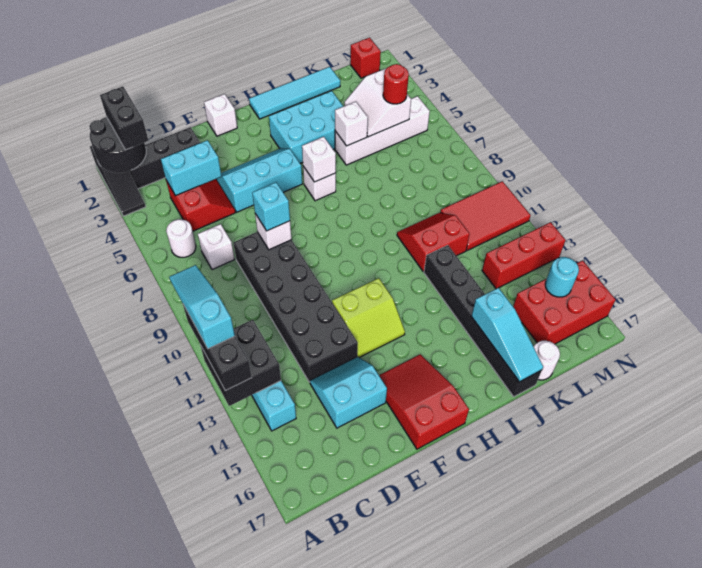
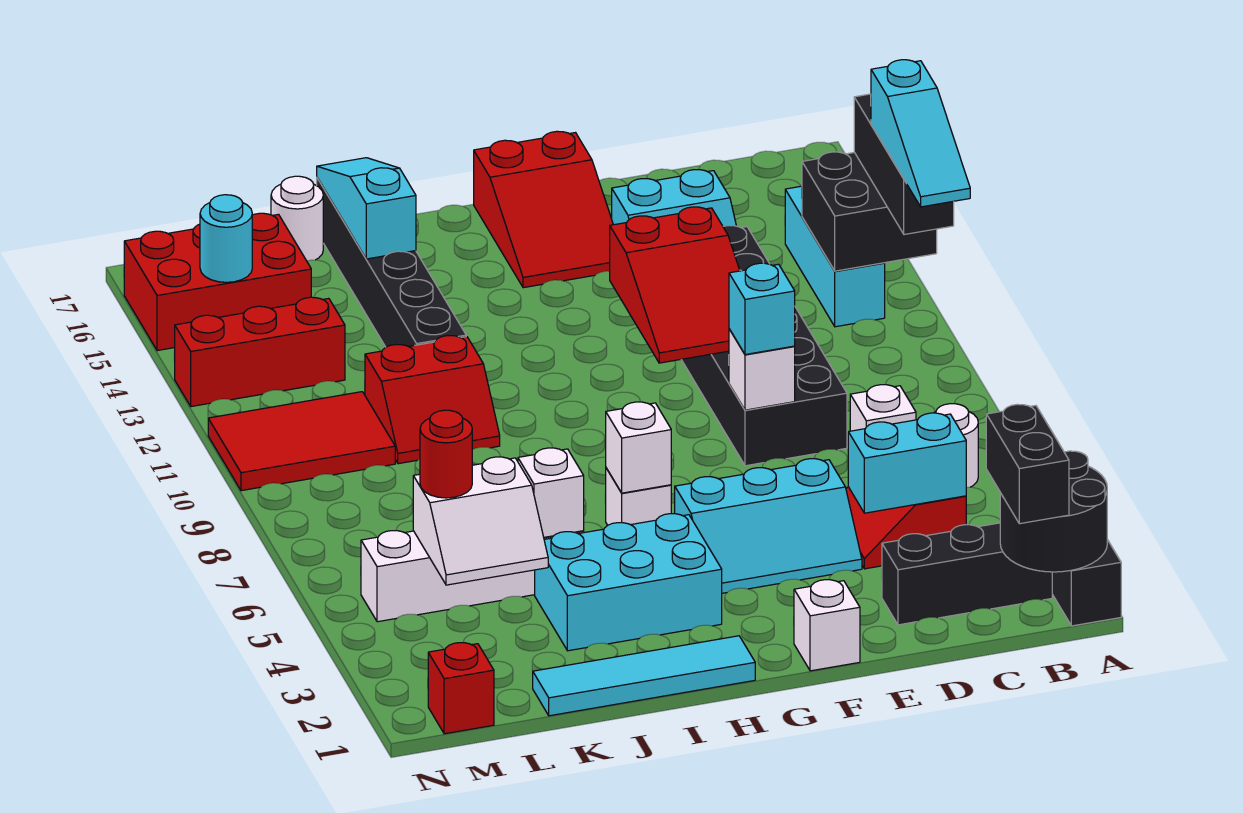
none -> red slope E10:F12 level 2 top 12
lime slope F12:G13 level 1 top 12 -> none
white slope K4:L5 level 2 top L -> white slope K4:L5 level 2 top 5

